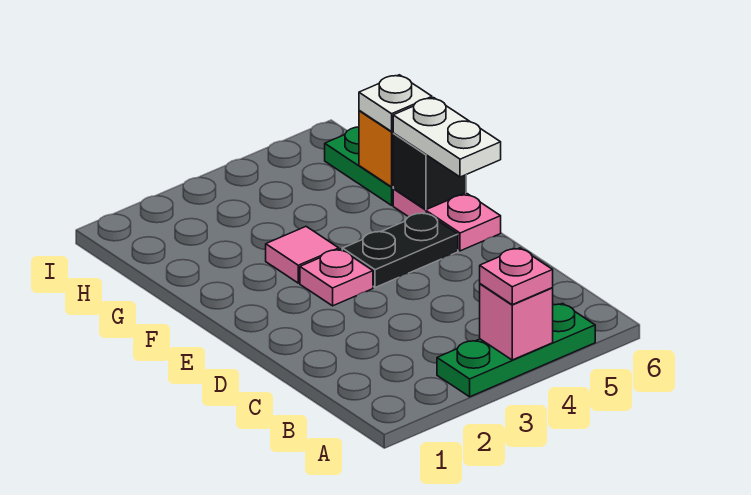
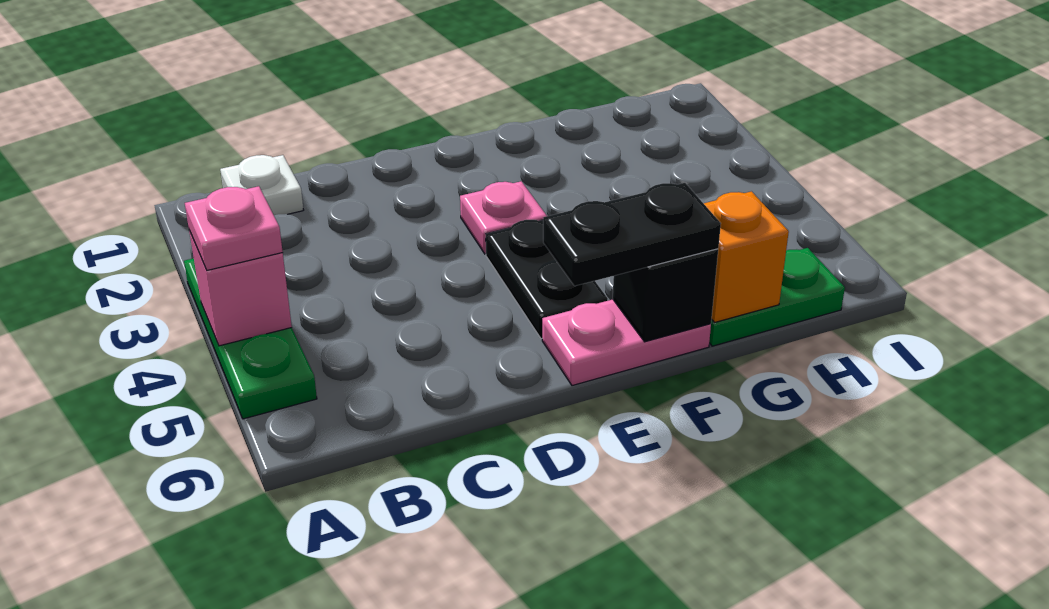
white plate E6:F6 level 3 -> black plate E6:F6 level 3
pink tile F3 level 1 -> none
white plate G6 level 3 -> white plate B1 level 1

